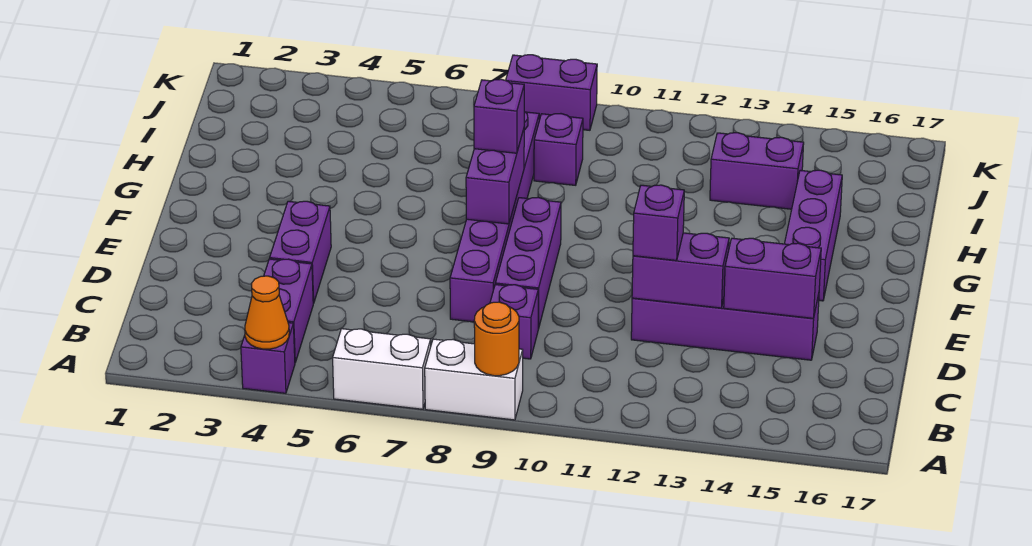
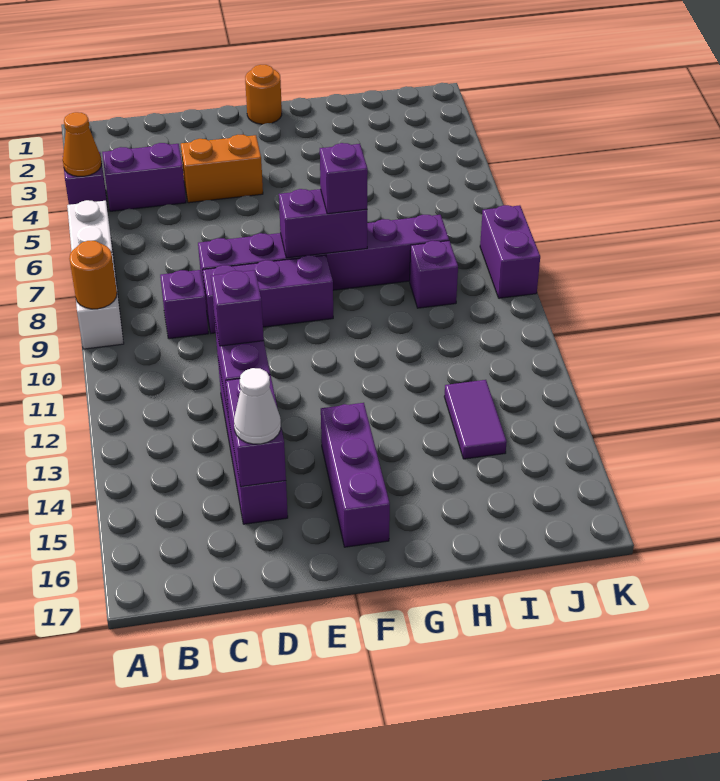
purple brick D4:E4 level 1 -> orange brick D4:E4 level 1
none -> white cone D15 level 3
none -> orange round brick F1 level 1
purple brick F15:H15 level 1 -> purple brick F14:F16 level 1
purple brick I13:I14 level 1 -> purple tile I13:I14 level 1

